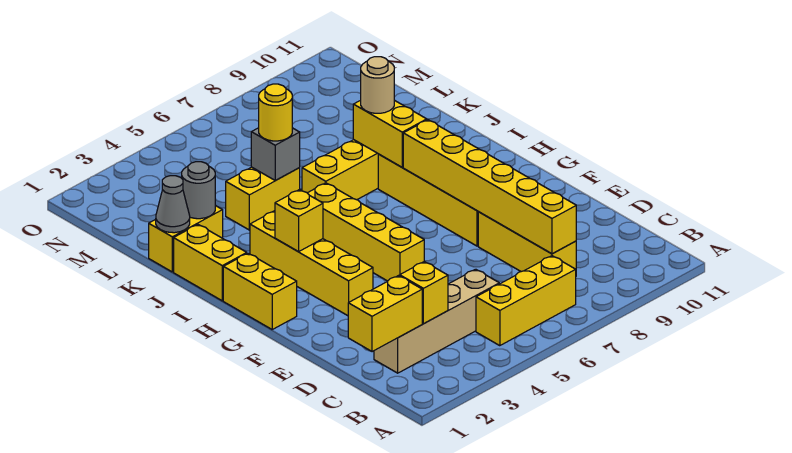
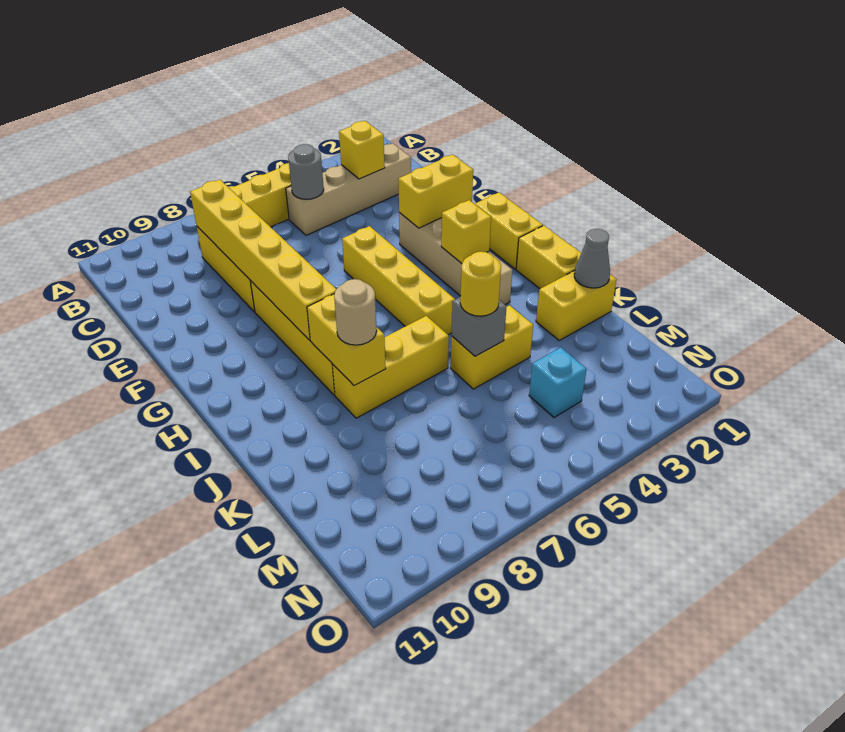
yellow brick C1:C2 level 2 -> yellow brick F2:F3 level 2
yellow brick F3:I3 level 1 -> tan brick F3:I3 level 1
grey round brick K2 level 2 -> grey round brick C5 level 2
none -> cyan brick M4 level 1

